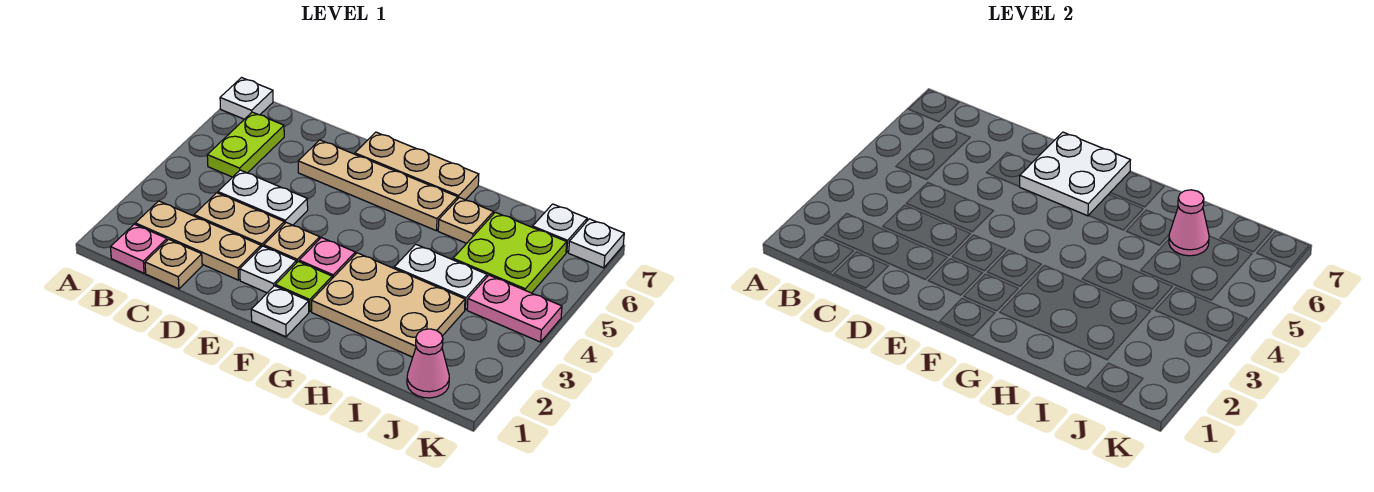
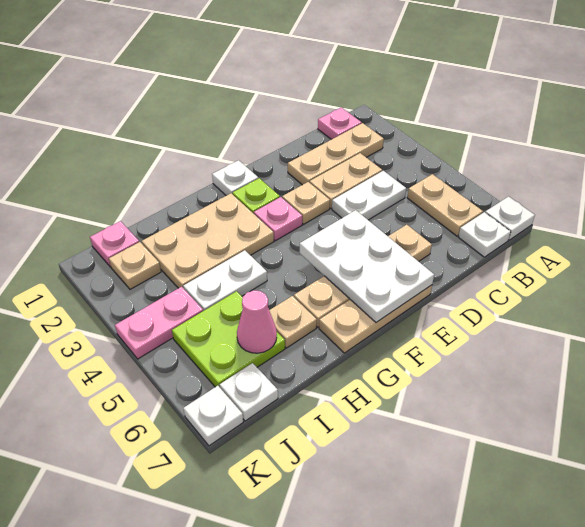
lime plate B5:B6 level 1 -> tan plate B5:B6 level 1
tan plate C1 level 1 -> tan plate J2 level 1
white plate E2 level 1 -> white plate B7 level 1
white plate E6:F7 level 2 -> white plate E5:F7 level 2
pink cone J1 level 1 -> pink plate J1 level 1

